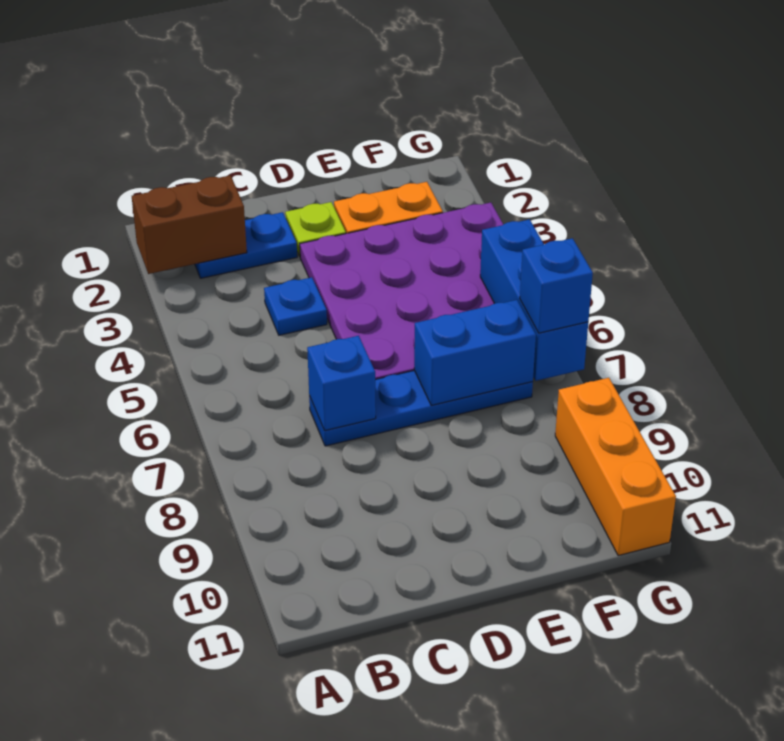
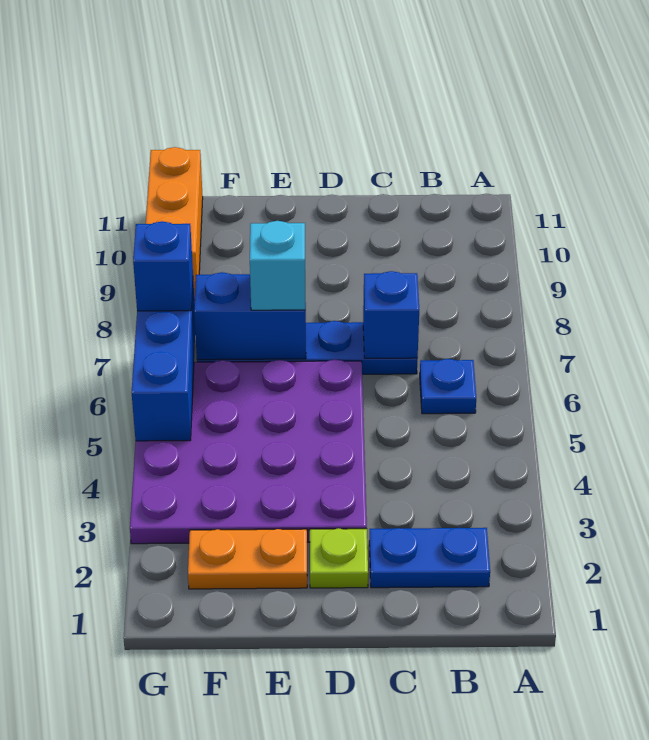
brown brick A2:B2 level 2 -> none
blue plate C4 level 1 -> blue plate B6 level 1
none -> cyan brick E7 level 3

